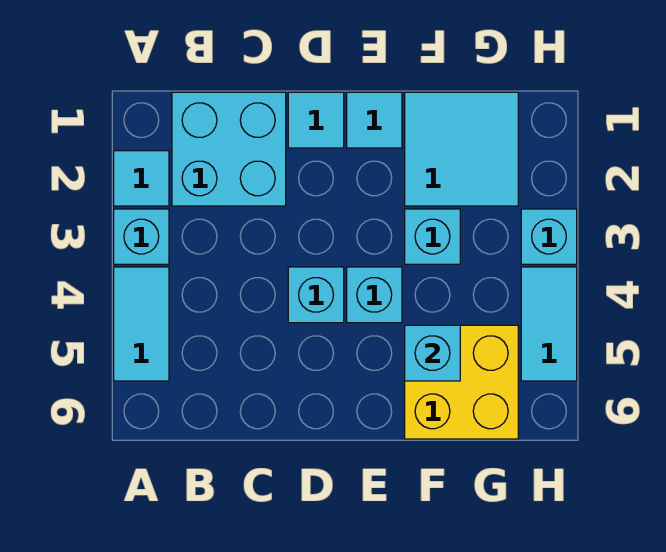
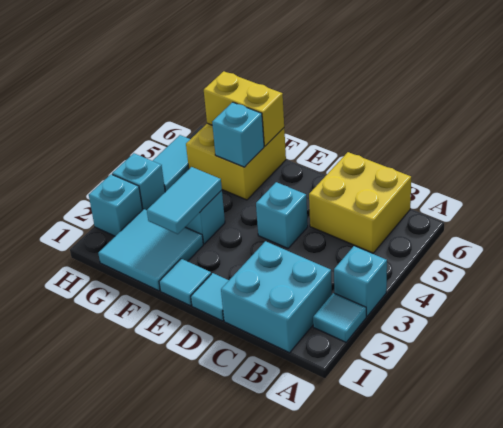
cyan tile A4:A5 level 1 -> cyan tile F2:F3 level 2
none -> yellow brick B5:C6 level 1
cyan brick E4 level 1 -> cyan brick H2 level 1
none -> yellow brick F6:G6 level 2

